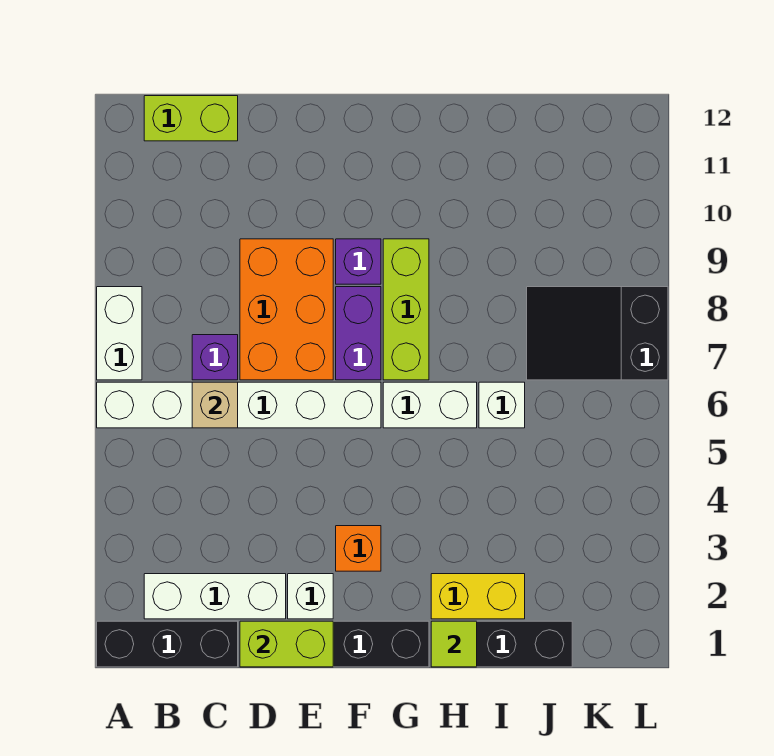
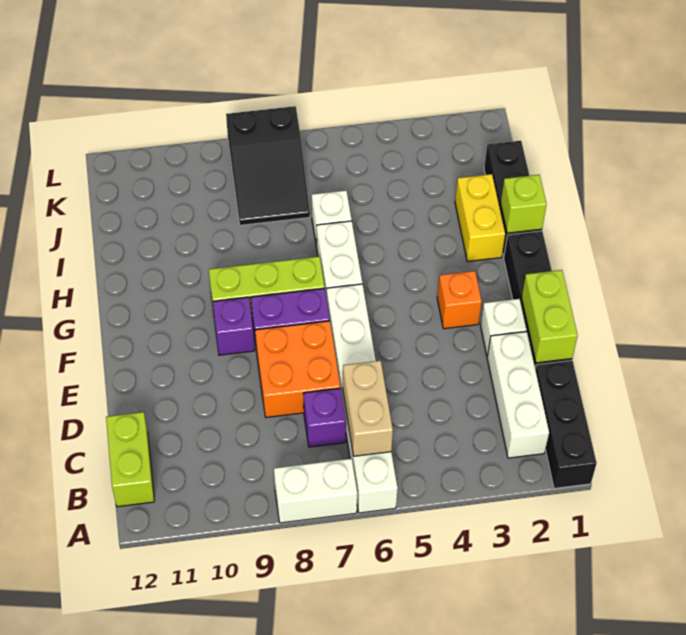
tan brick C6 level 2 -> tan brick B6:C6 level 2
orange brick D7:E9 level 1 -> orange brick D7:E8 level 1
lime tile H1 level 2 -> lime brick H1 level 2

